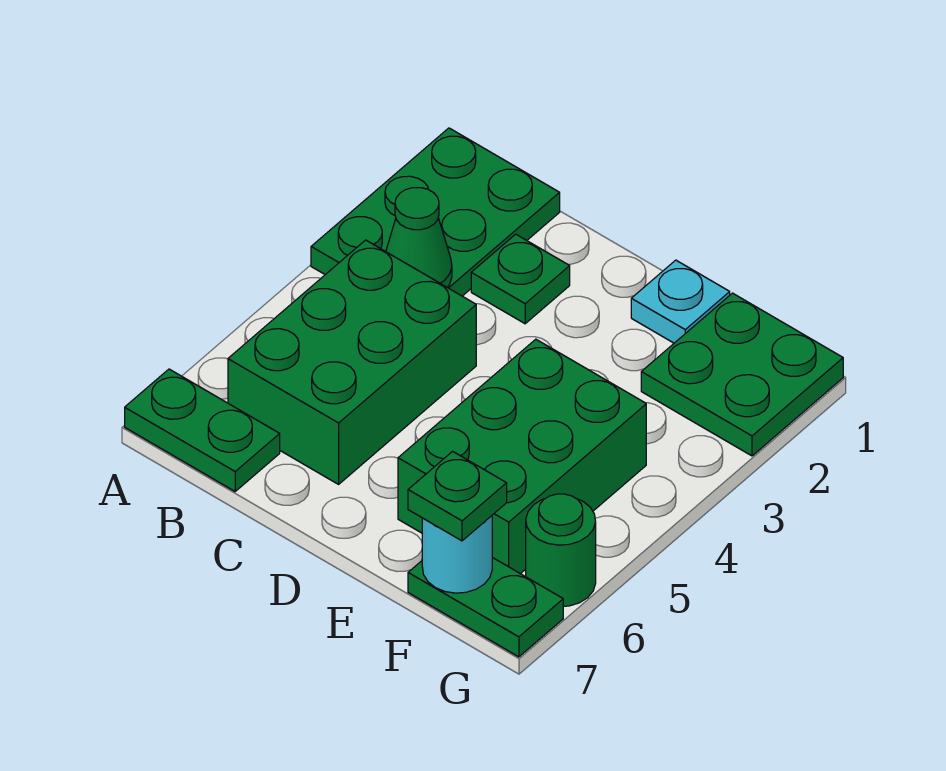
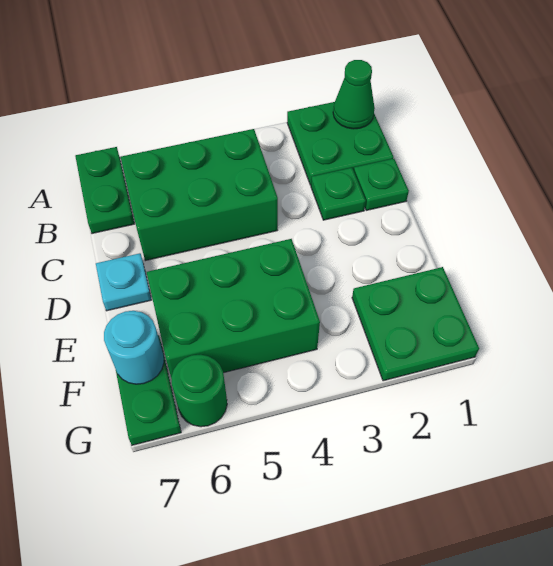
green plate A1:B3 level 1 -> green plate A1:B2 level 1
green cone B3 level 2 -> green cone A1 level 2
cyan plate E1 level 1 -> cyan plate D7 level 1
green plate F7 level 3 -> green plate C1 level 1

